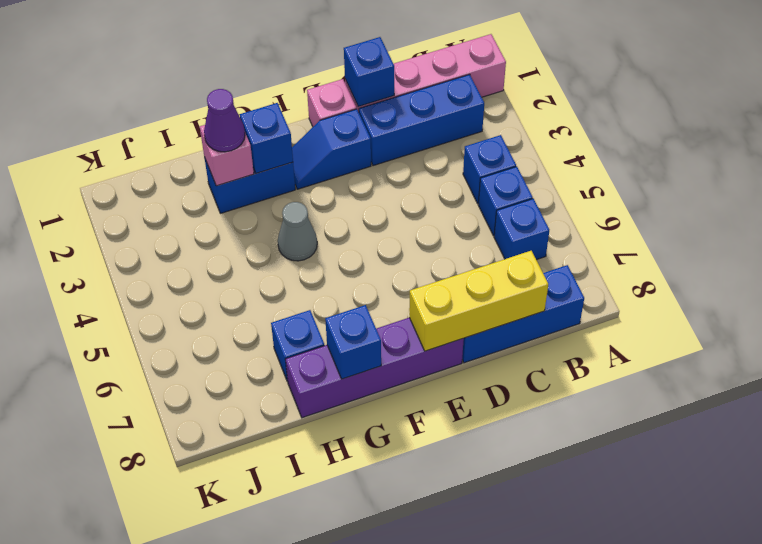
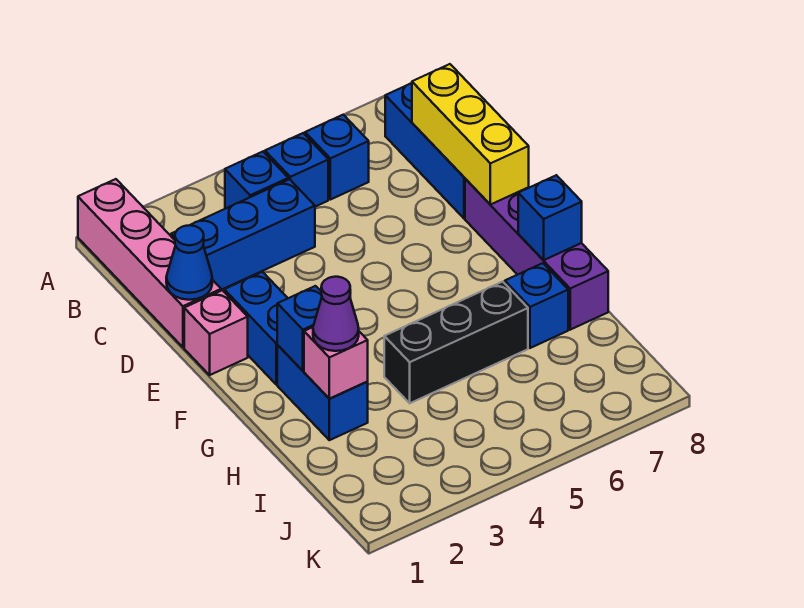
blue brick B2:D2 level 1 -> blue brick C2:C4 level 1
blue brick D1 level 2 -> blue cone D1 level 2
blue slope E2:F2 level 1 top E -> blue brick E2:F2 level 1
grey cone G4 level 1 -> none
none -> black brick H4:H6 level 1

